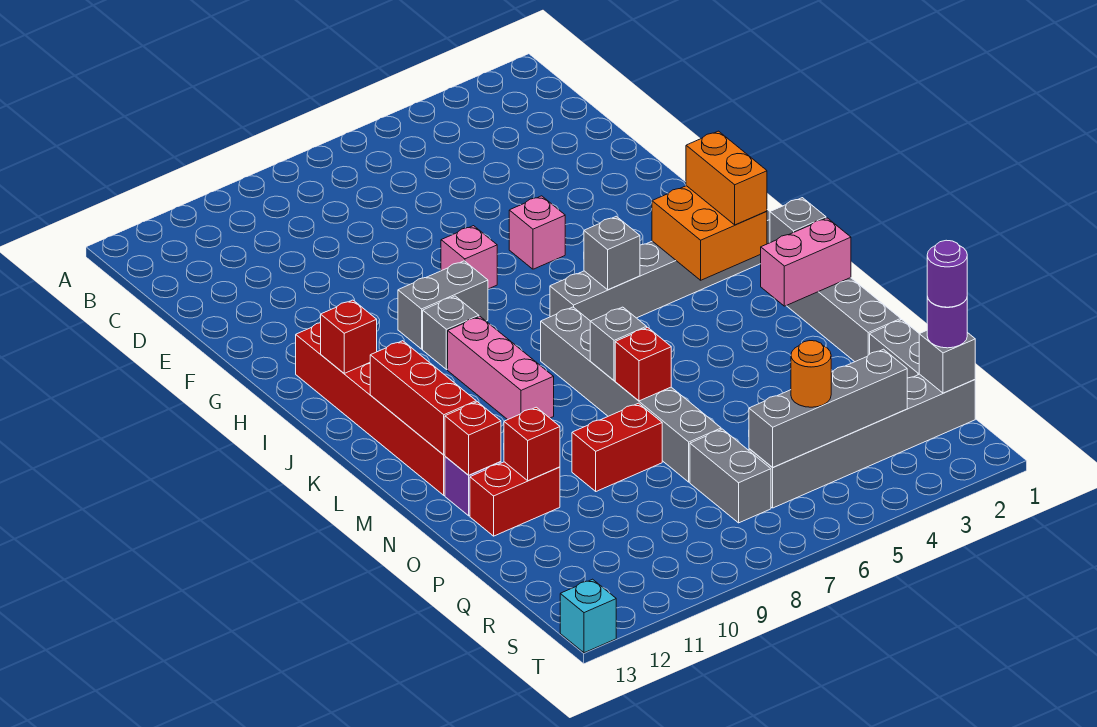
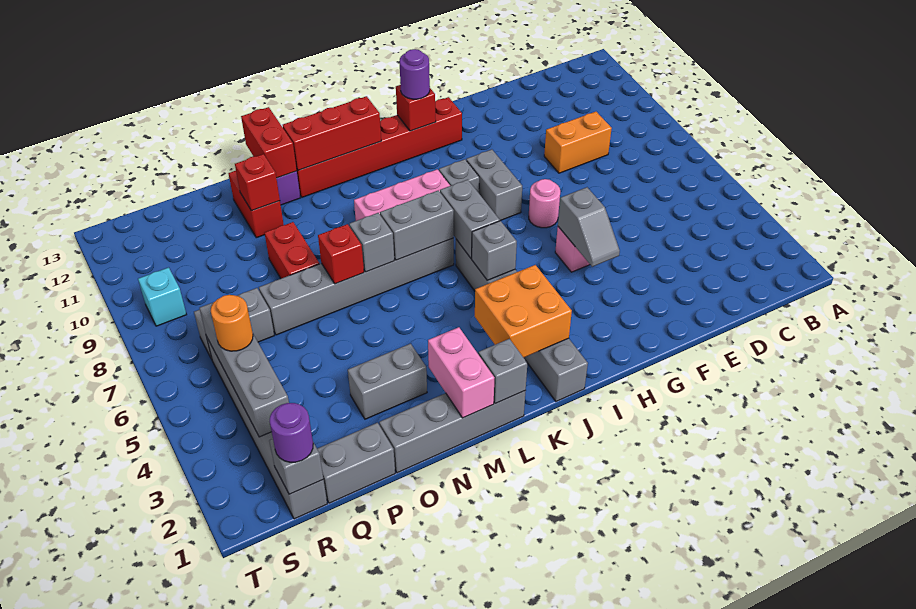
none -> grey slope G4:G5 level 2 top 5
pink brick G7 level 1 -> pink round brick G7 level 1
orange brick J2:K2 level 3 -> orange brick D9:E9 level 1
none -> grey brick J6:J7 level 2
none -> grey brick K7:L7 level 2
none -> grey brick N3:O3 level 1
red brick N12 level 2 -> red brick N12:N13 level 2
purple round brick R1 level 4 -> purple round brick I12 level 3
cyan brick T13 level 1 -> cyan brick S9 level 1

